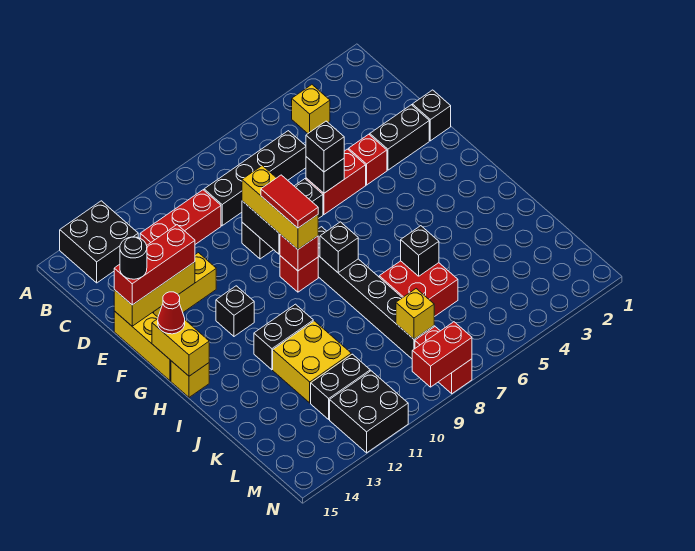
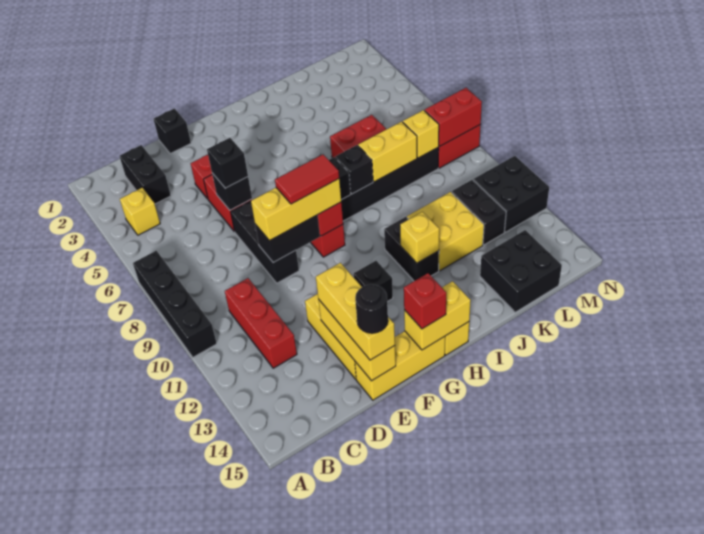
black brick A13:B14 level 1 -> black brick K14:L15 level 1
black brick C6:C9 level 1 -> black brick A7:A10 level 1
black brick E2:E3 level 1 -> black brick C2:C3 level 1
red brick E13:E15 level 3 -> yellow brick E13:E15 level 3
red cone G15 level 3 -> red brick G15 level 3
none -> yellow brick I12 level 2
black brick J6 level 2 -> black brick I8 level 2
none -> yellow brick J8:K8 level 2
red brick N8:N9 level 2 -> red brick M8:N8 level 2

